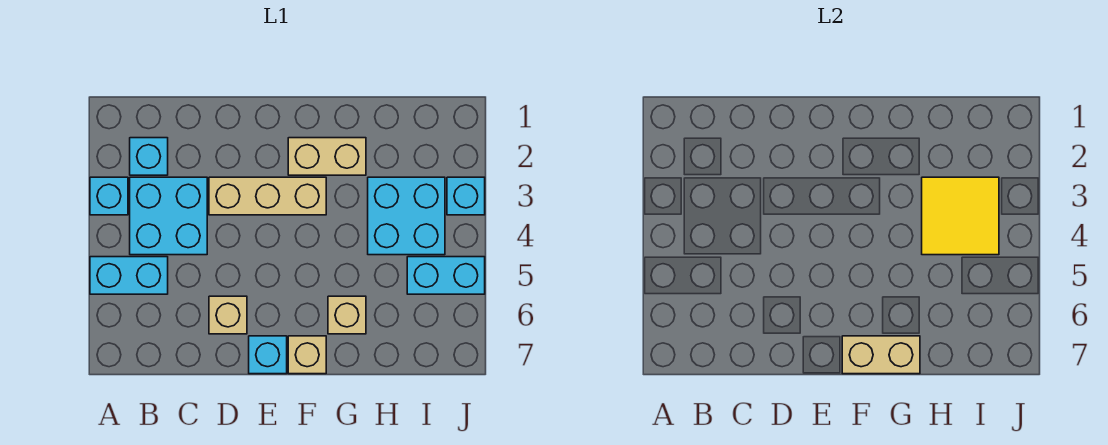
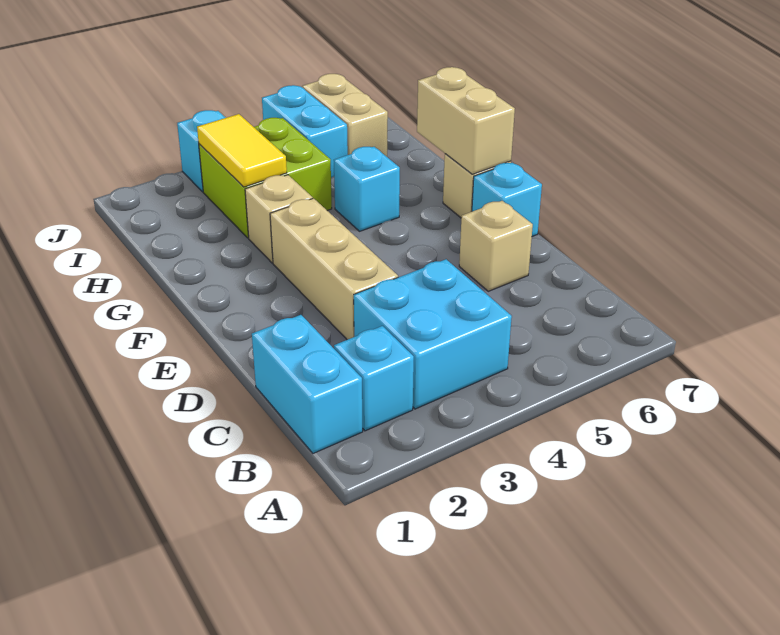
cyan brick A3 level 1 -> cyan brick G5 level 1
cyan brick A5:B5 level 1 -> cyan brick B1:C1 level 1
tan brick F2:G2 level 1 -> tan brick I6:J6 level 1
tan brick G6 level 1 -> tan brick G3 level 1
cyan brick H3:I4 level 1 -> lime brick H3:I4 level 1
yellow tile H3:I4 level 2 -> yellow tile H3:I3 level 2

